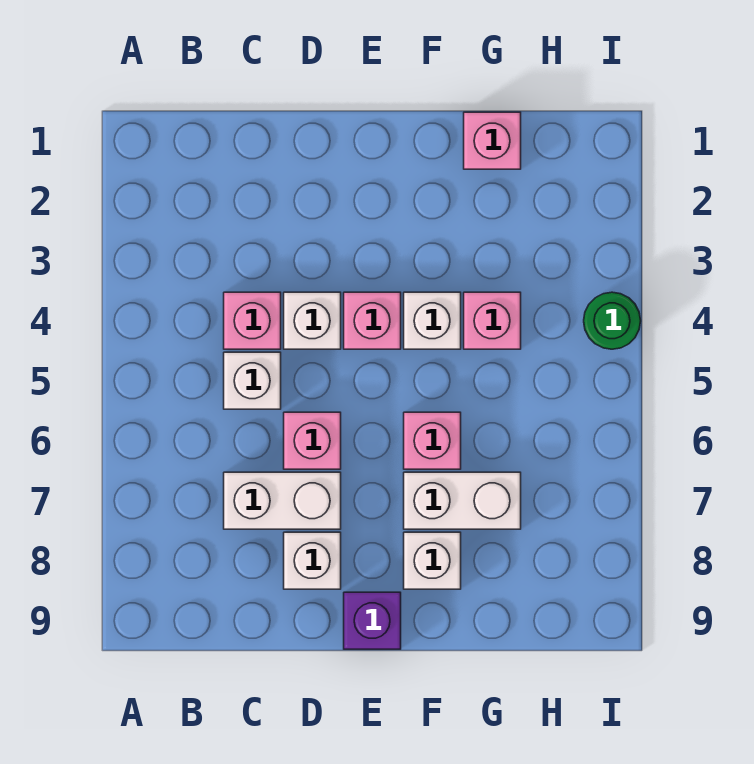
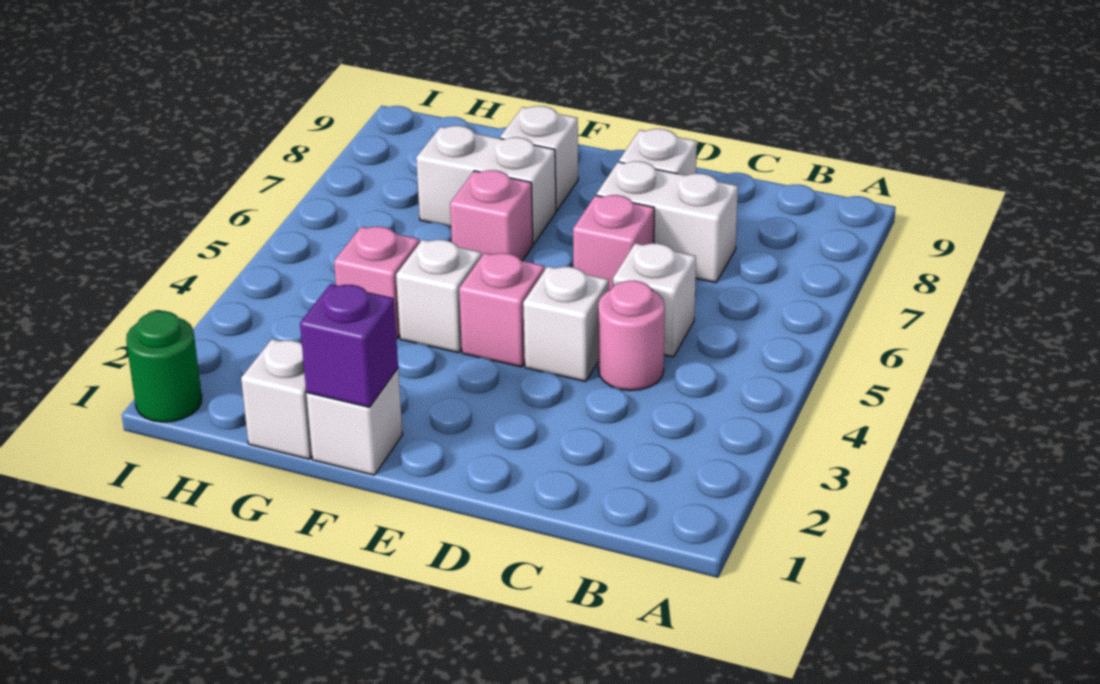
pink brick C4 level 1 -> pink round brick C4 level 1
purple brick E9 level 1 -> purple brick F1 level 2
none -> white brick F1 level 1
pink brick G1 level 1 -> white brick G1 level 1
green round brick I4 level 1 -> green round brick I1 level 1

